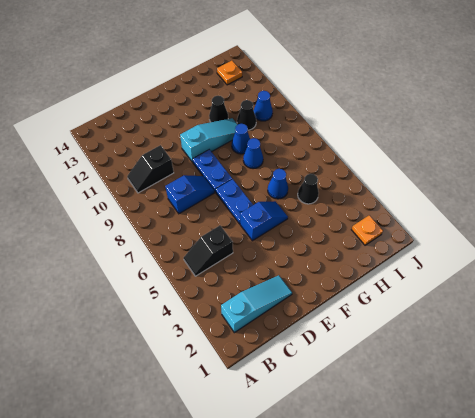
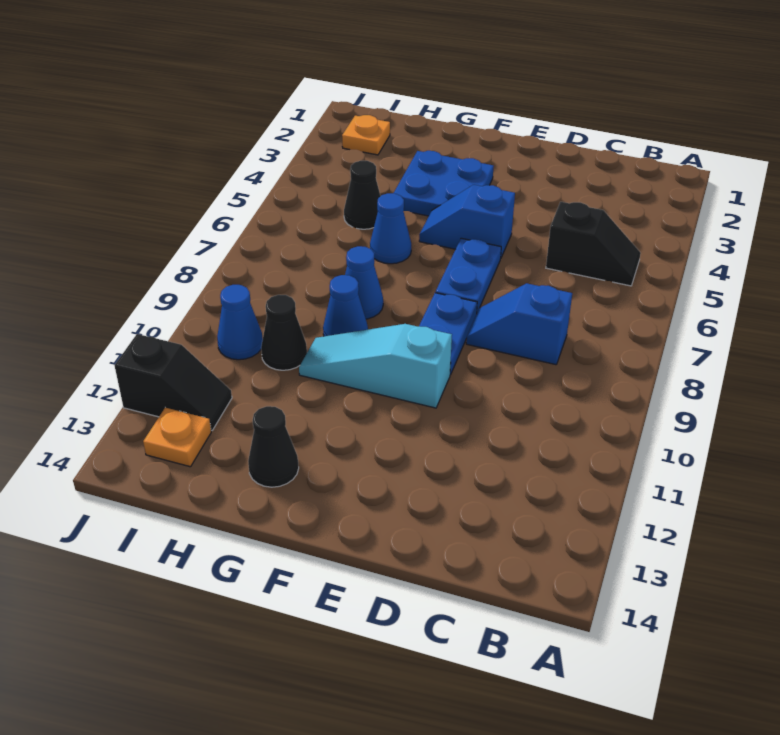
cyan slope B2:D2 level 1 top B -> none
black slope B10:C10 level 1 top C -> black slope I12:J12 level 1 top J
none -> blue plate F3:G4 level 1
black cone G11 level 1 -> black cone G13 level 1

